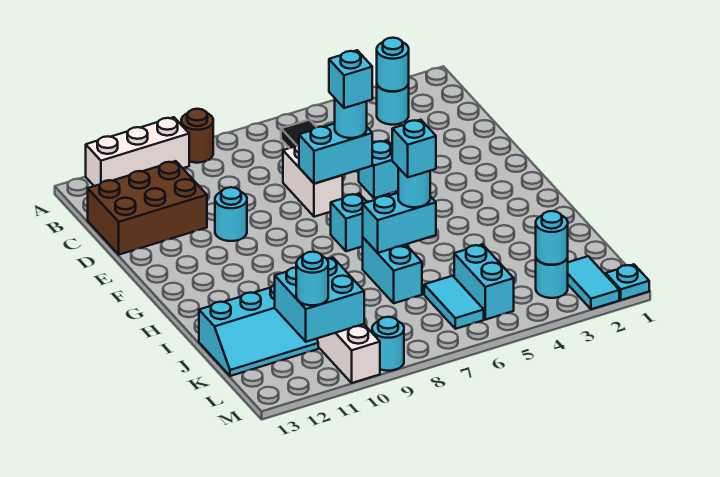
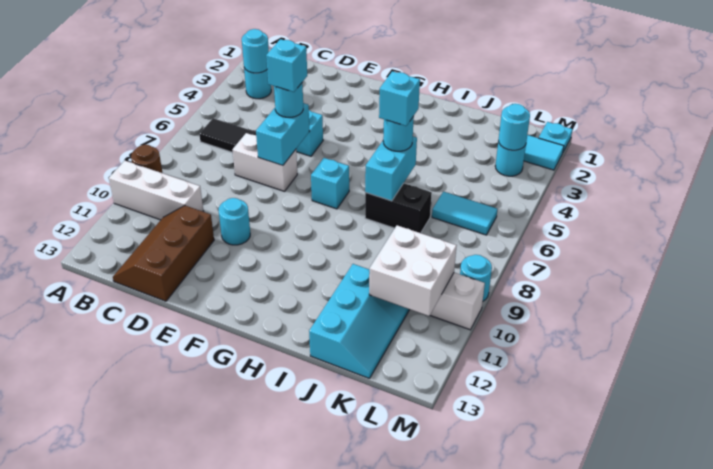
white brick A10:A12 level 1 -> white brick A10:C10 level 1
brown brick C11:D13 level 1 -> brown slope C11:D13 level 1 top D
cyan brick I7:J7 level 1 -> black brick I7:J7 level 1
cyan brick K5:L5 level 1 -> none
cyan brick K10:L11 level 2 -> white brick K10:L11 level 2
cyan round brick L11 level 3 -> none

